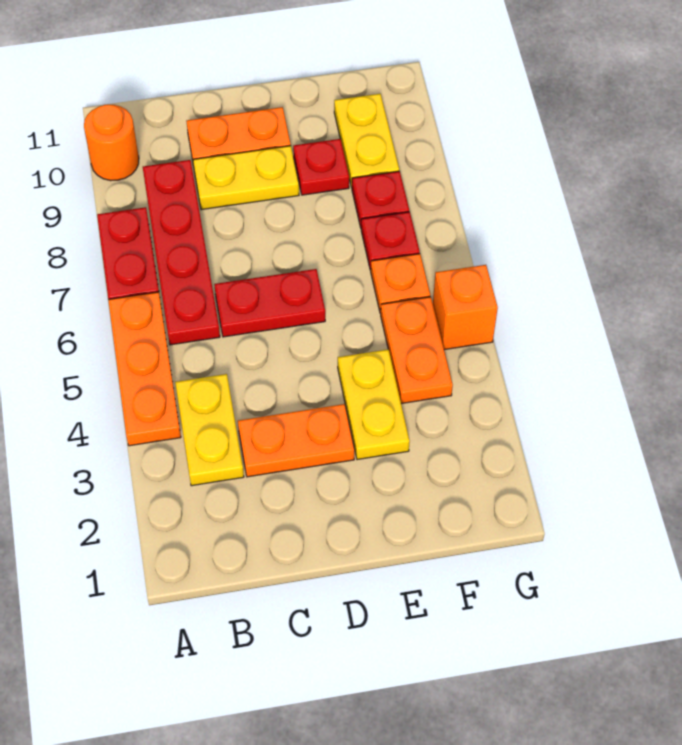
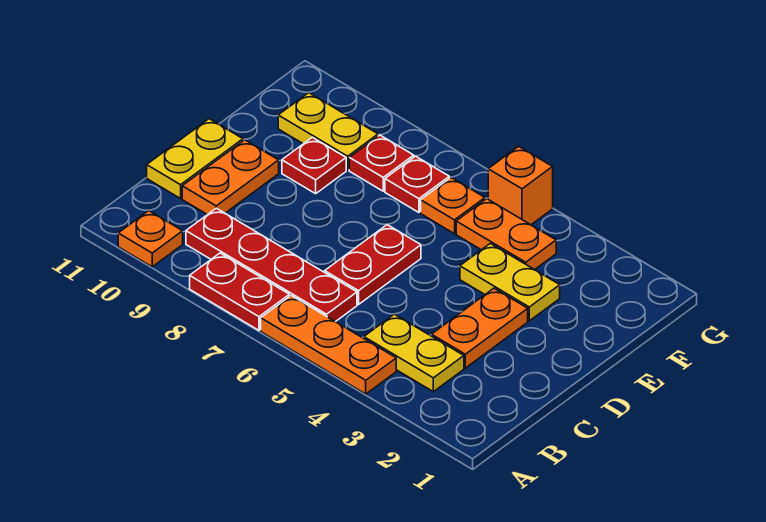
orange round brick A10 level 1 -> orange plate A10 level 1
yellow plate C9:D9 level 1 -> yellow plate C11:D11 level 1

